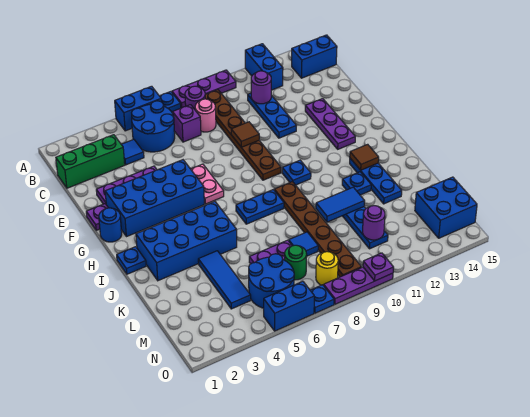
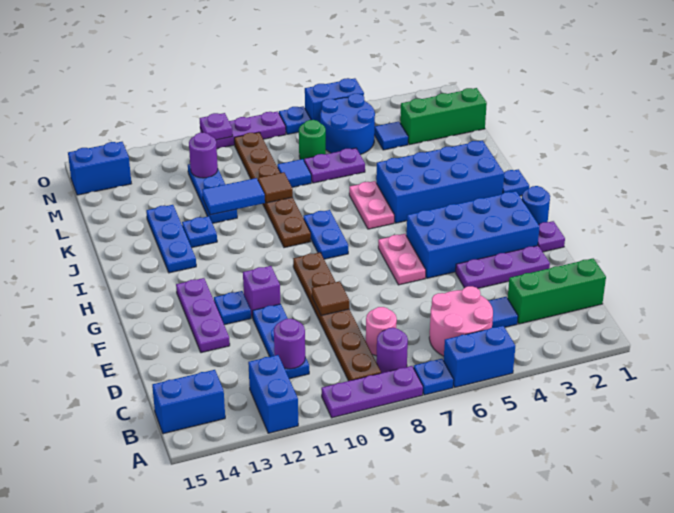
blue round brick B5:C6 level 1 -> pink round brick B5:C6 level 1
purple brick C7 level 1 -> purple brick F11 level 1
blue plate H10 level 1 -> blue plate F12 level 1
none -> pink plate I6:J6 level 1
blue plate I7:I8 level 1 -> blue plate H8:I8 level 1
brown tile I13 level 2 -> brown tile K9 level 2
blue tile K4:M4 level 1 -> blue tile M4 level 1
none -> green brick M1:M3 level 1
blue brick M14:N15 level 1 -> blue brick N14:N15 level 1
yellow round brick N8 level 1 -> none

